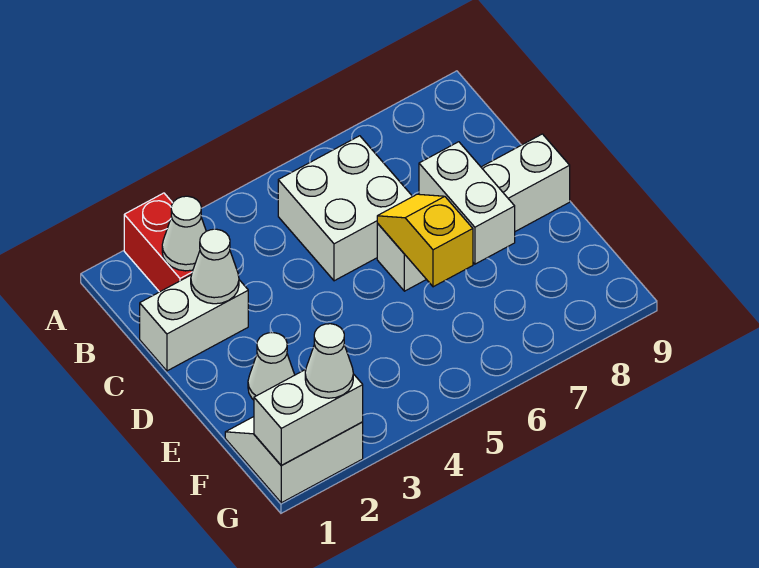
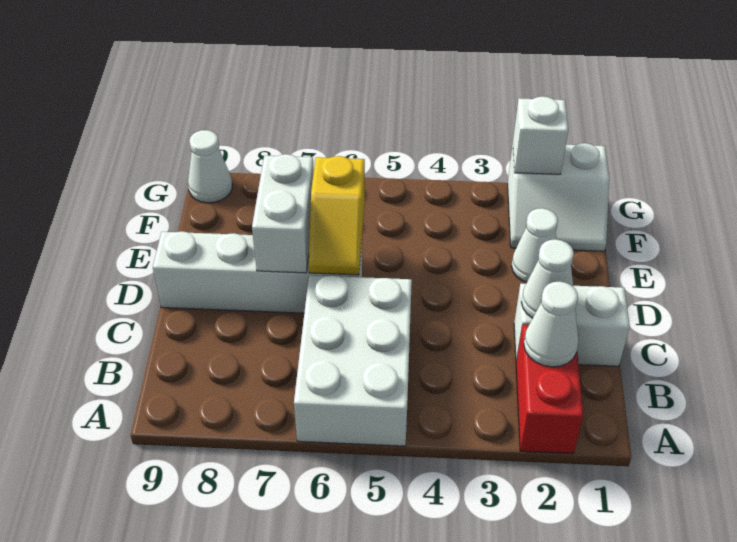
white brick B5:C6 level 1 -> white brick A5:C6 level 1
white brick G1:G2 level 2 -> white brick G2 level 2
white cone G2 level 3 -> white cone G9 level 1

